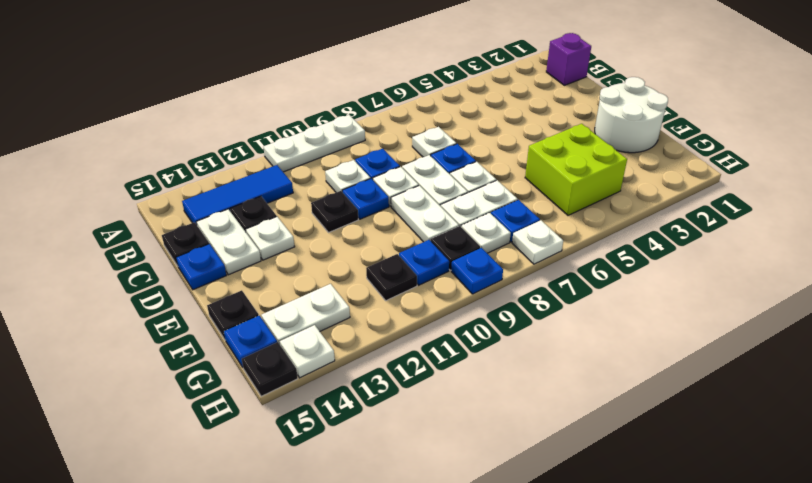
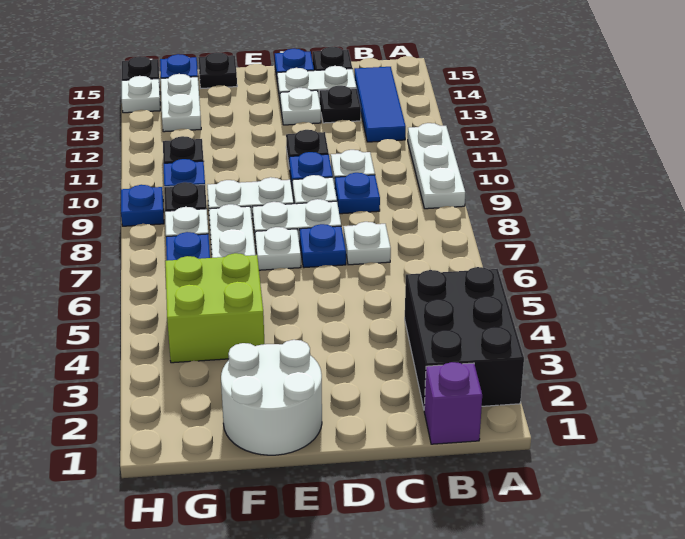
none -> black brick A2:B4 level 1
white plate H7 level 1 -> none

